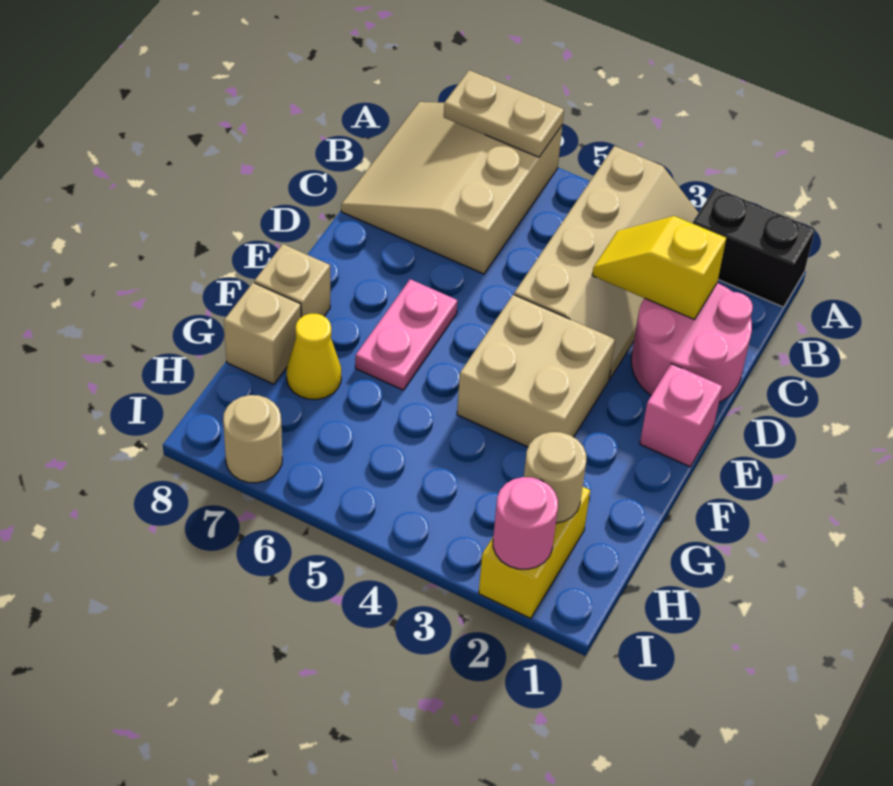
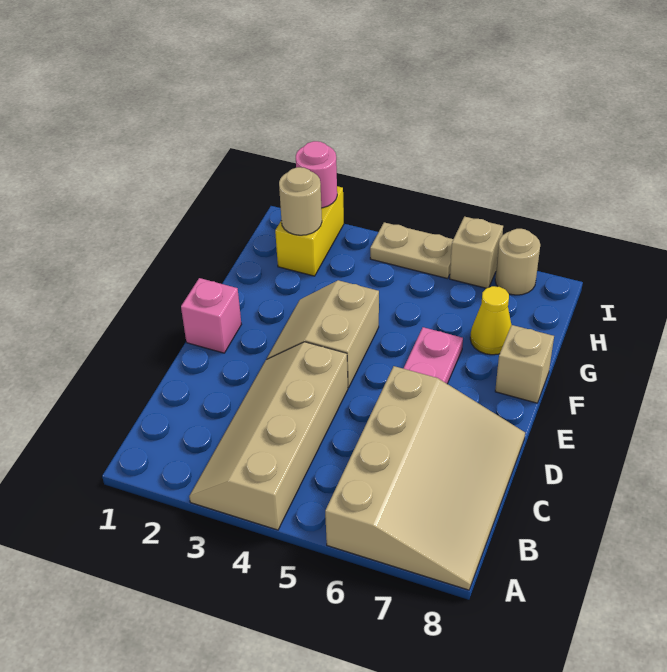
black brick A1:A2 level 1 -> none
tan slope A6:C8 level 1 top 6 -> tan slope A6:D8 level 1 top 6
tan plate A6:A7 level 2 -> tan plate I4:I5 level 1
pink round brick C1:D2 level 1 -> none
yellow slope C2:C3 level 2 top 2 -> none
tan brick E3:F4 level 1 -> tan slope E3:F4 level 1 top 4
tan brick G8 level 1 -> tan brick I6 level 1

